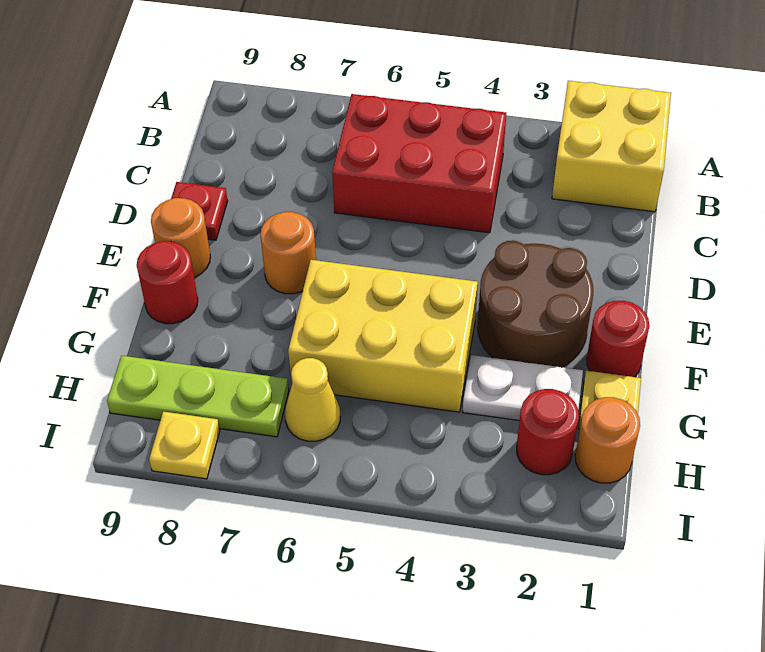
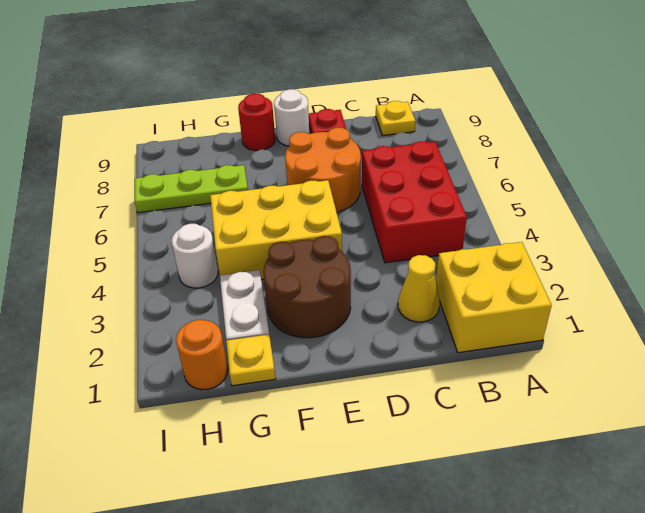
orange round brick E7 level 1 -> orange round brick D6:E7 level 1
orange round brick E9 level 1 -> white round brick E9 level 1
red round brick F1 level 1 -> none
yellow brick F4:G6 level 1 -> yellow brick E4:G5 level 1
red round brick H2 level 1 -> none
none -> white round brick H4 level 1
yellow cone H6 level 1 -> yellow cone C2 level 1
lime plate H7:H9 level 1 -> lime plate G7:I7 level 1
yellow plate I8 level 1 -> yellow plate B9 level 1

